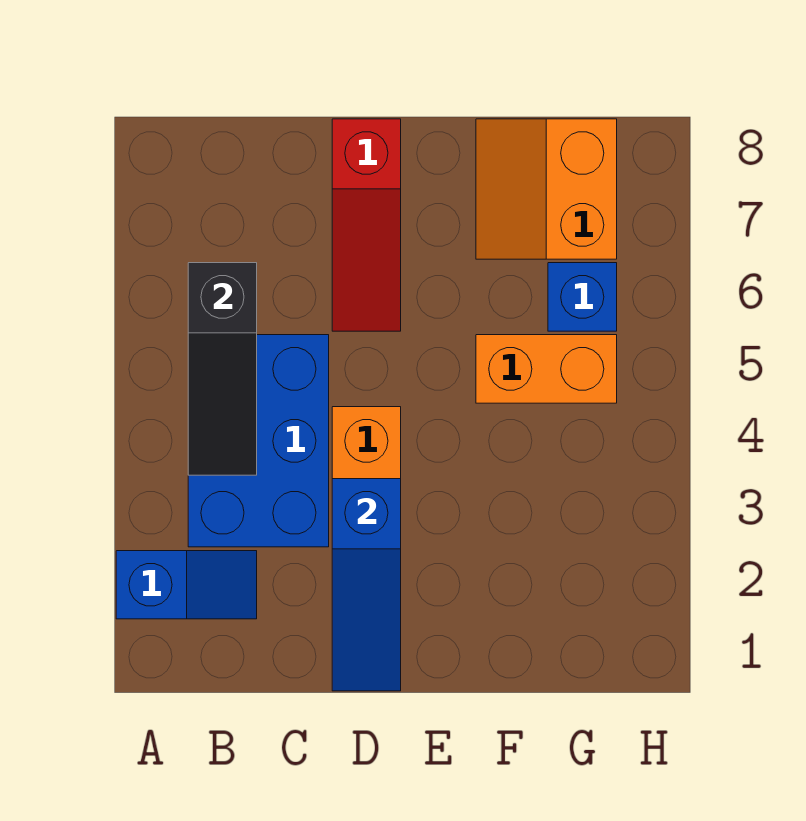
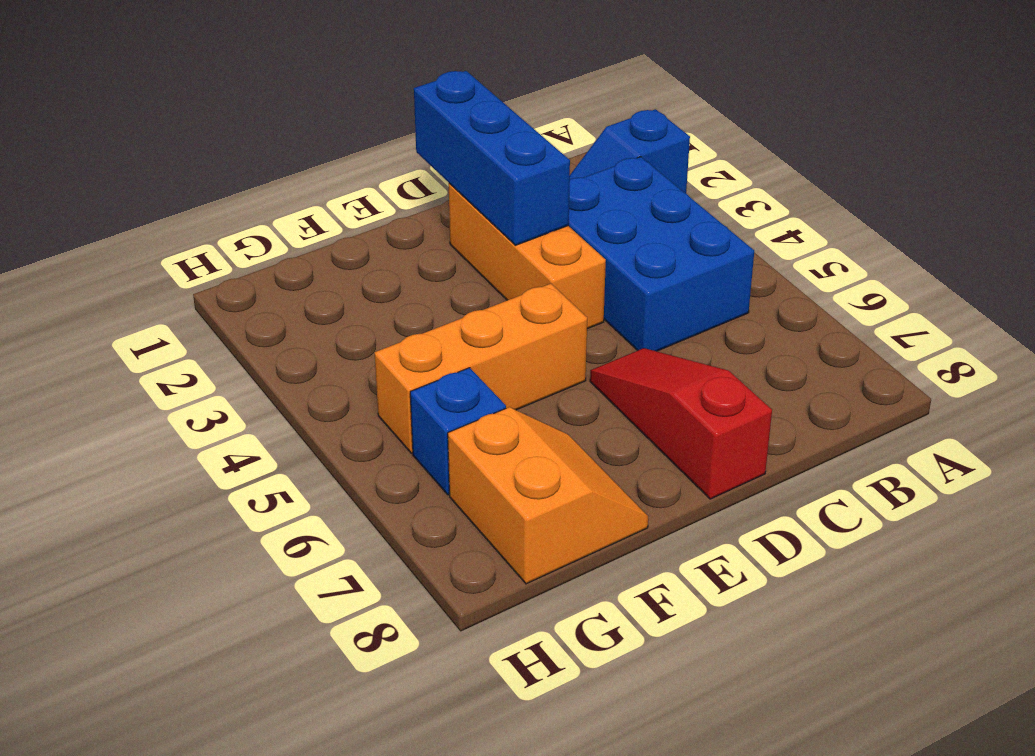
black slope B4:B6 level 2 top 6 -> none
blue slope D1:D3 level 2 top 3 -> blue brick D1:D3 level 2
orange brick F5:G5 level 1 -> orange brick E5:G5 level 1

